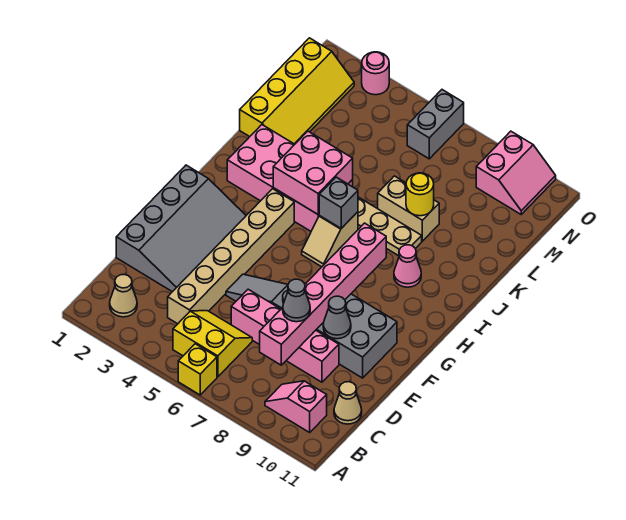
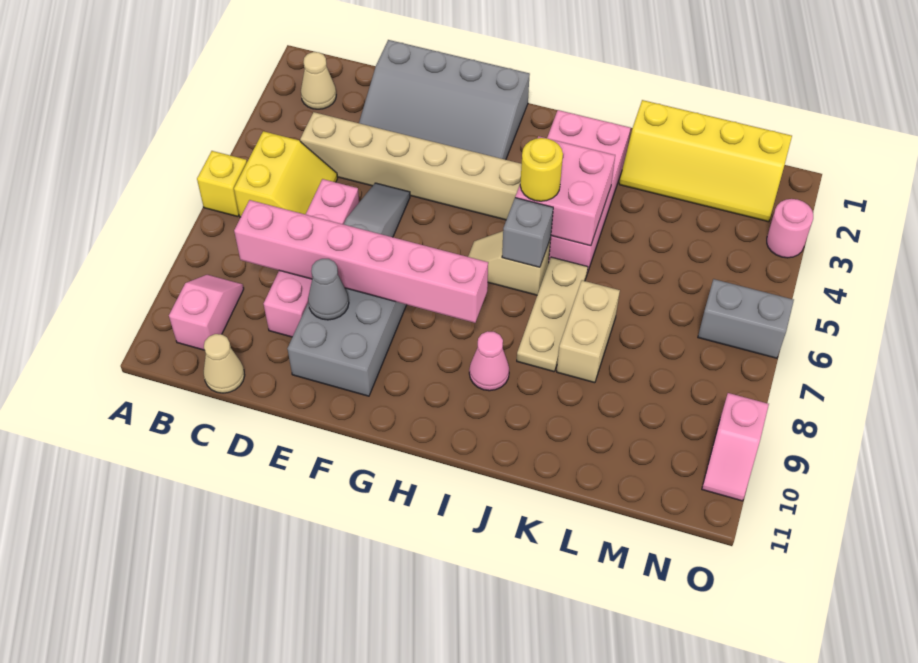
grey cone D8 level 3 -> none
yellow round brick K8 level 2 -> yellow round brick I5 level 3
pink slope N9:O10 level 1 top 9 -> pink slope O9:O10 level 1 top 9

